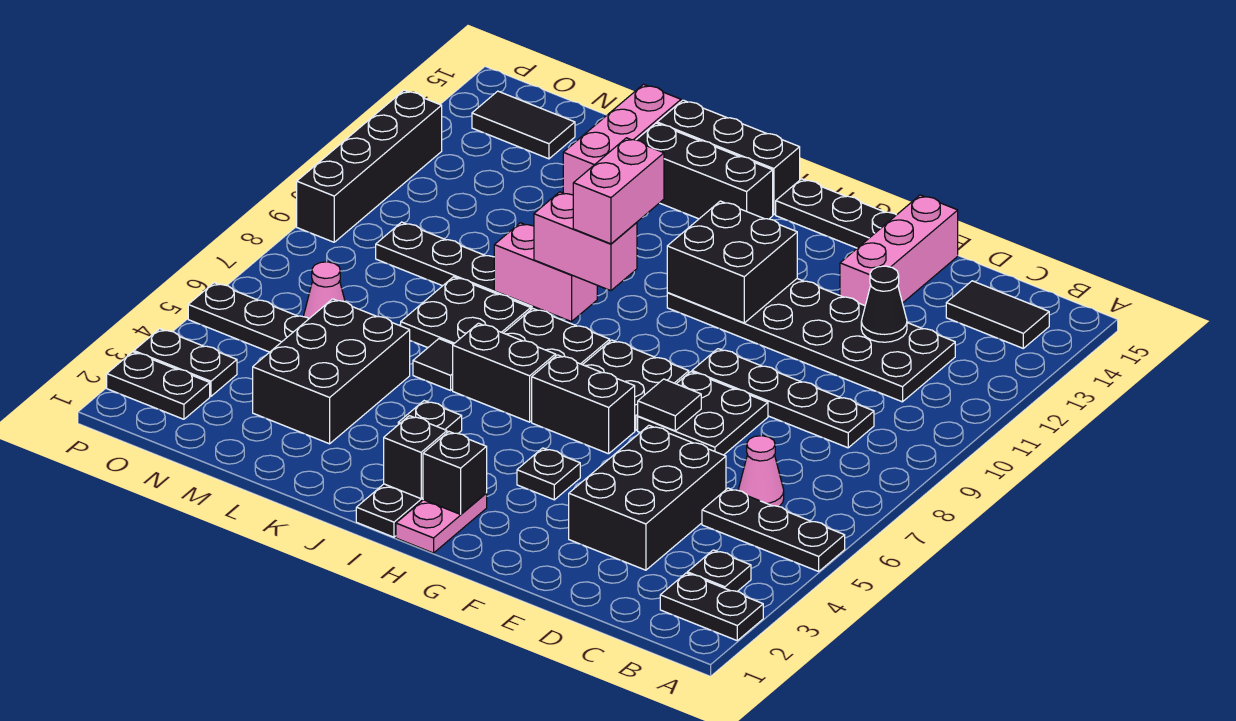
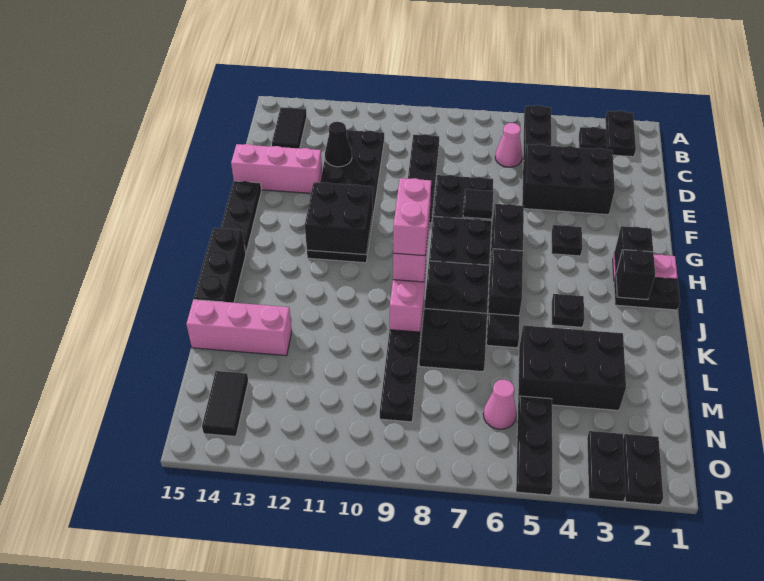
pink brick I9:I10 level 4 -> pink brick I9:J9 level 4
black brick I14:K14 level 1 -> none
black brick P9:P12 level 1 -> none

